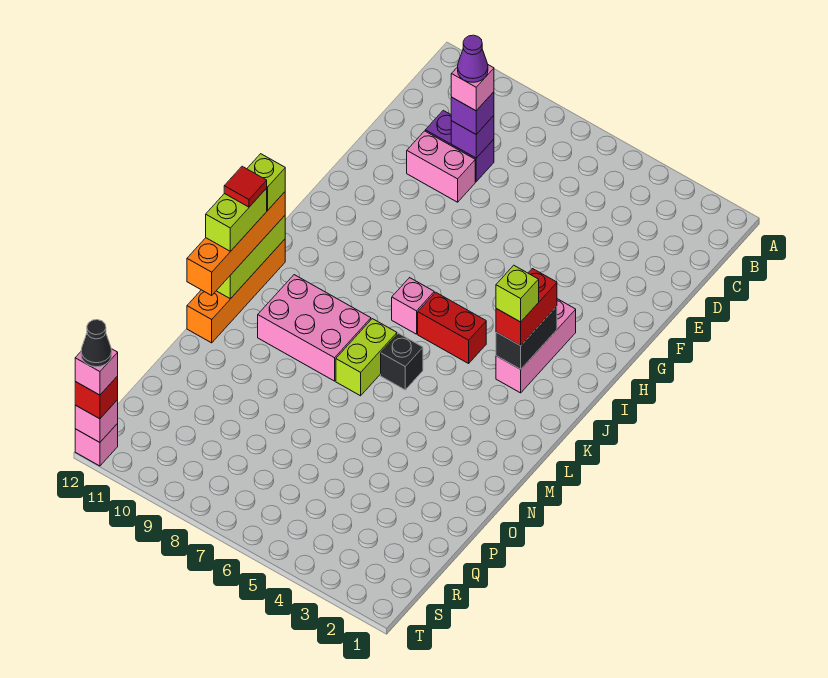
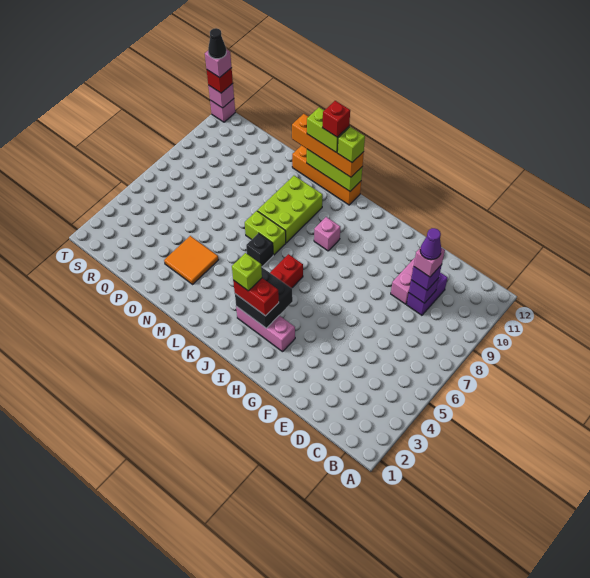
black brick I3:J3 level 2 -> black brick I3:J4 level 2
pink brick J7 level 1 -> pink brick J9 level 1
pink brick L8:M10 level 1 -> lime brick L8:M10 level 1
red tile L12 level 5 -> red brick L12 level 5
none -> orange tile N3:O4 level 1

